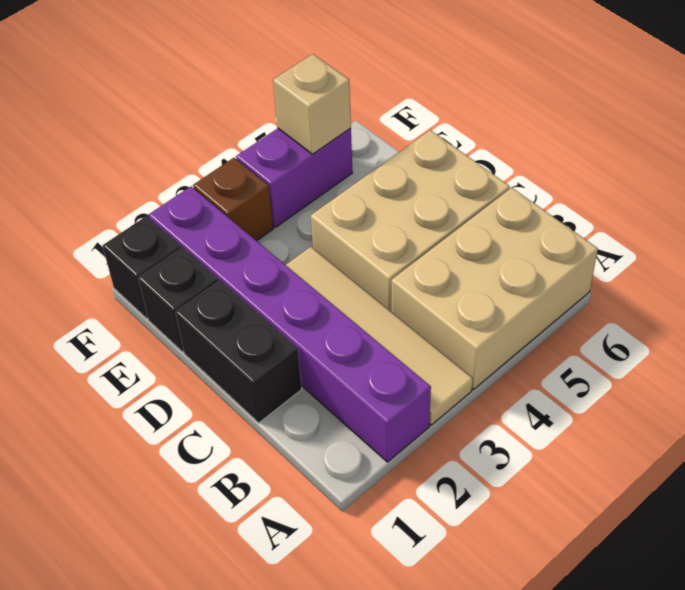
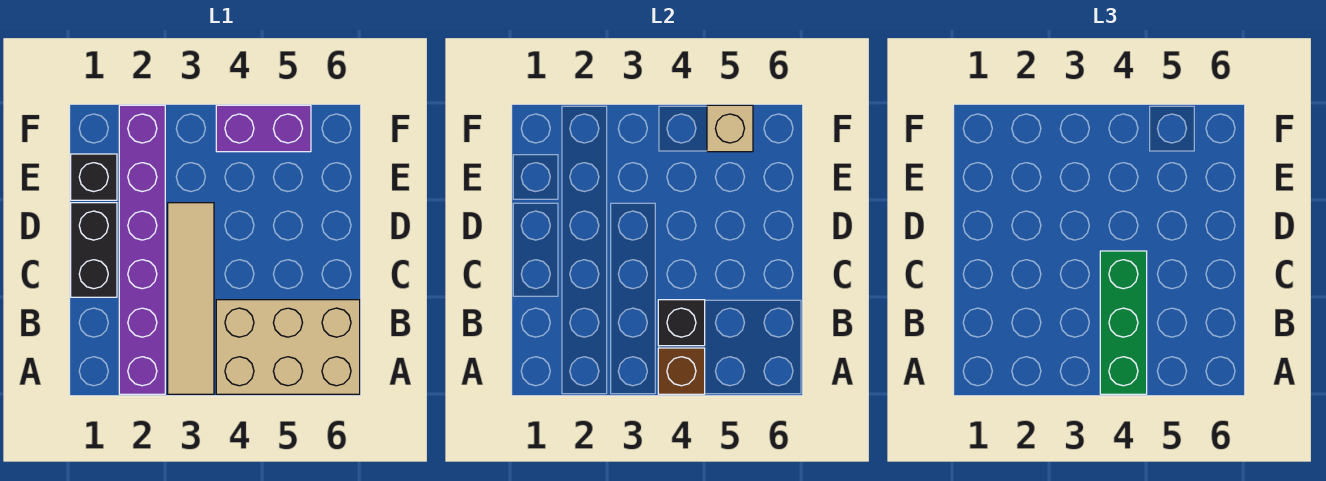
none -> green brick A4:C4 level 3
tan brick C4:D6 level 1 -> none
black brick F1 level 1 -> black brick B4 level 2
brown brick F3 level 1 -> brown brick A4 level 2

